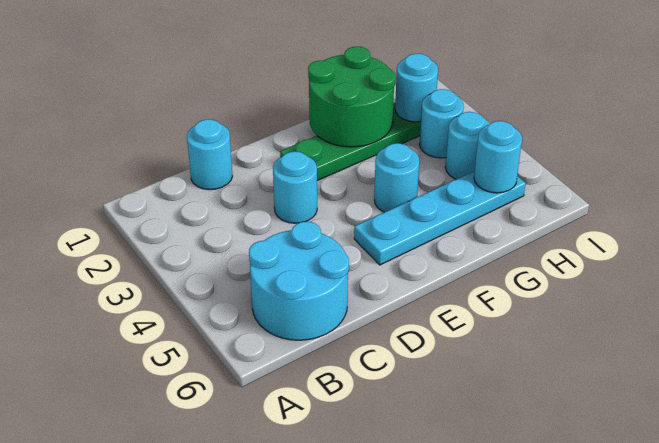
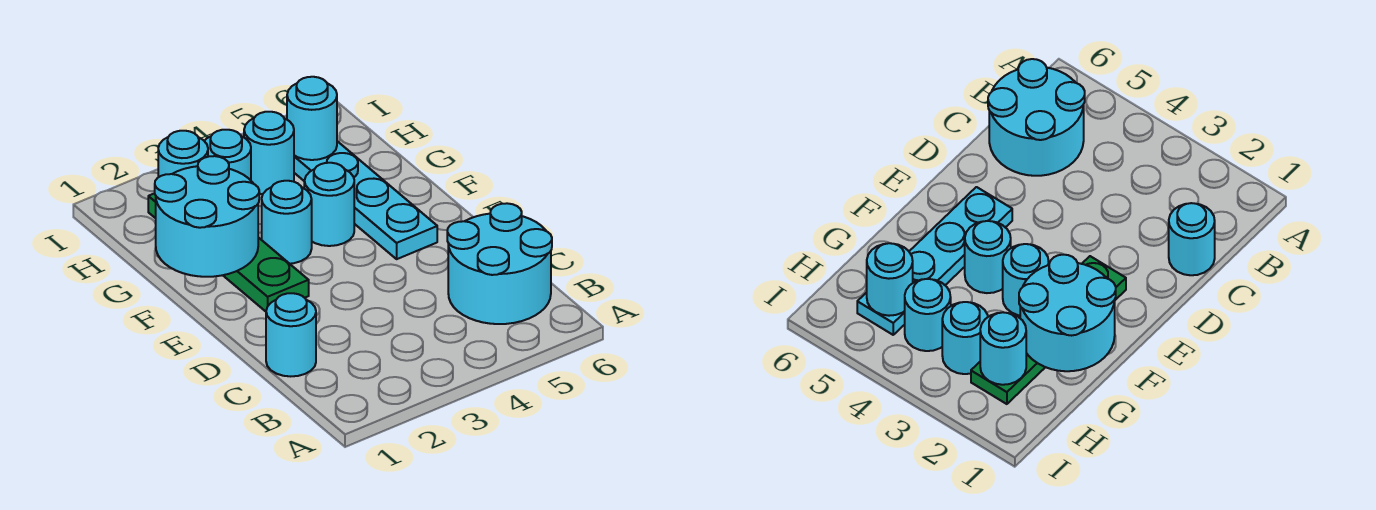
cyan round brick D3 level 1 -> cyan round brick F3 level 1
green round brick F1:G2 level 2 -> cyan round brick F1:G2 level 2

